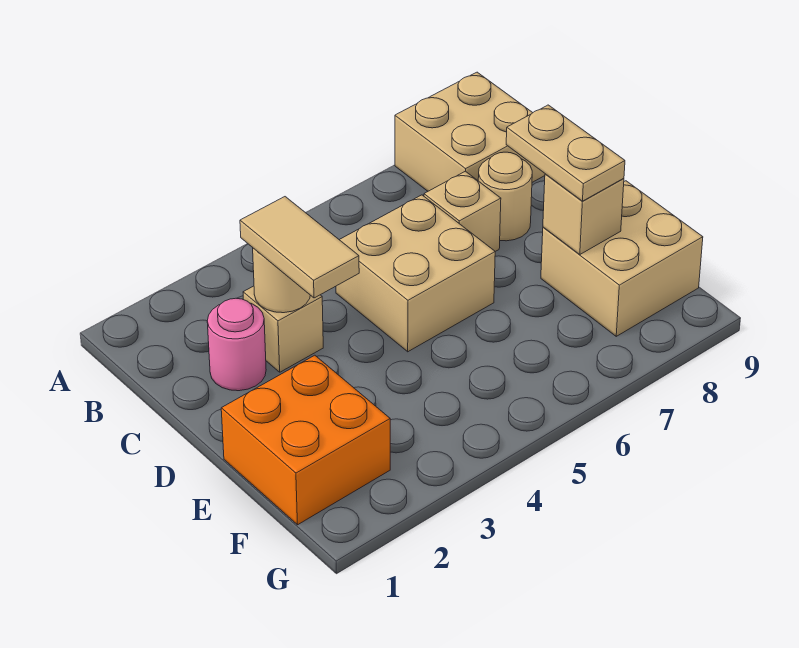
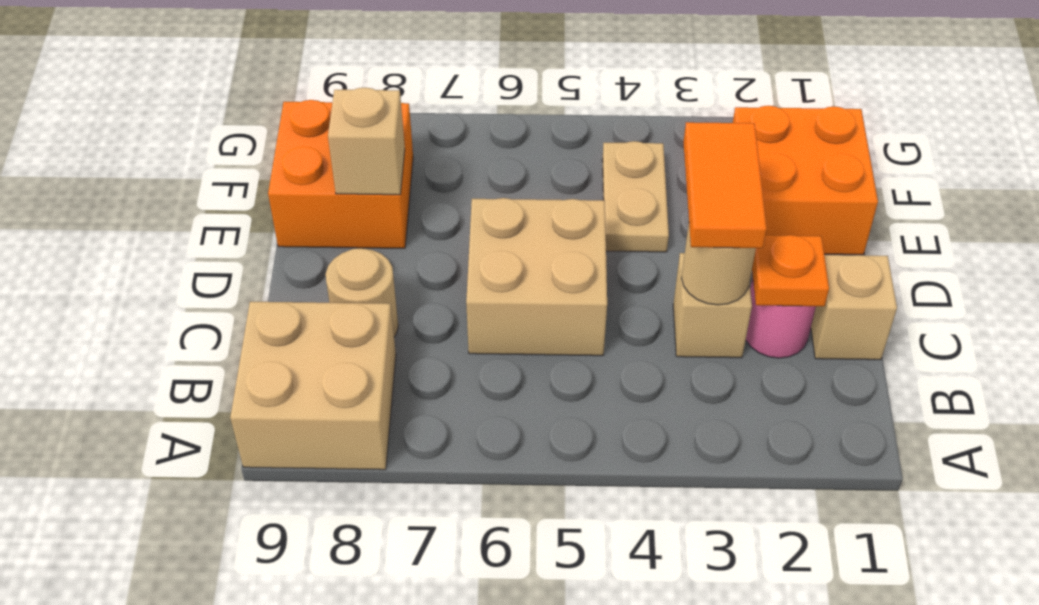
none -> orange plate C2 level 2
tan tile C3:D3 level 3 -> orange tile C3:D3 level 3
tan brick C7 level 1 -> tan brick C1 level 1
tan plate D8:E8 level 3 -> tan plate E4:F4 level 1
tan brick E8:F9 level 1 -> orange brick E8:F9 level 1

